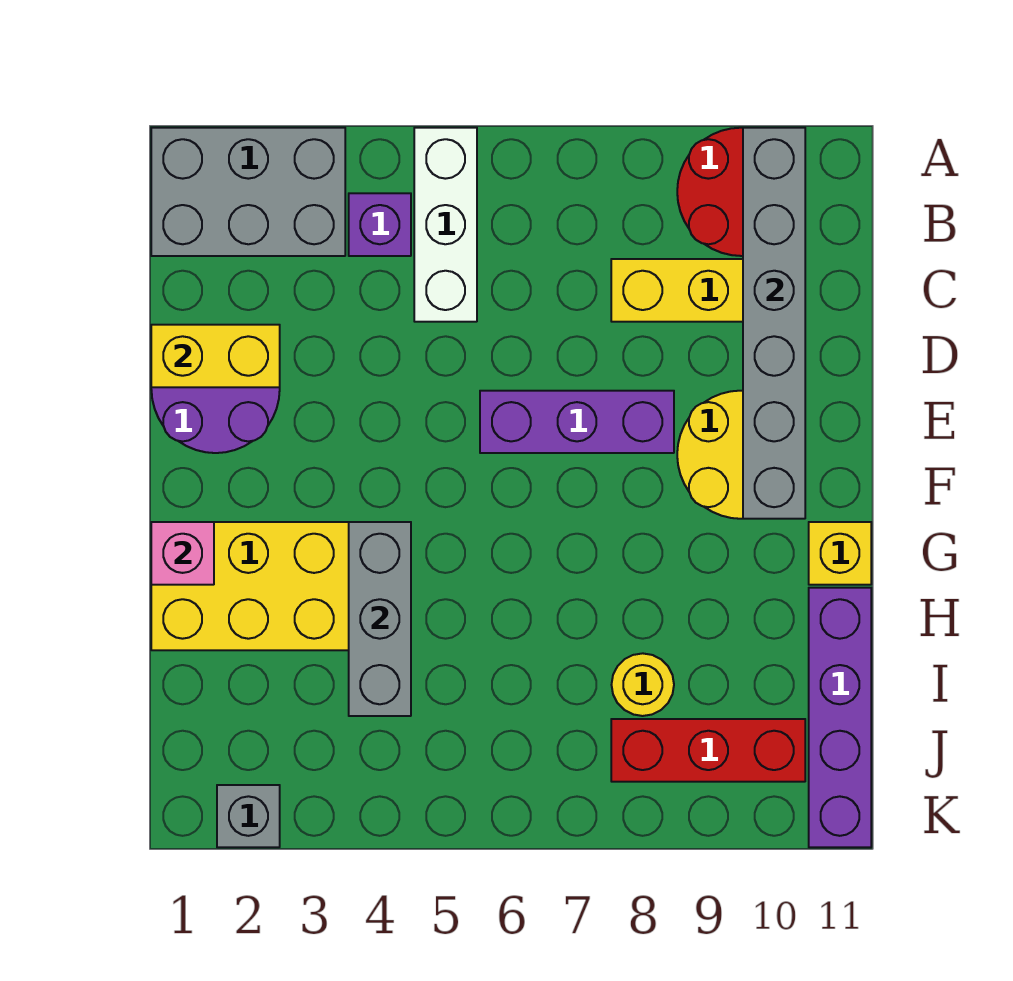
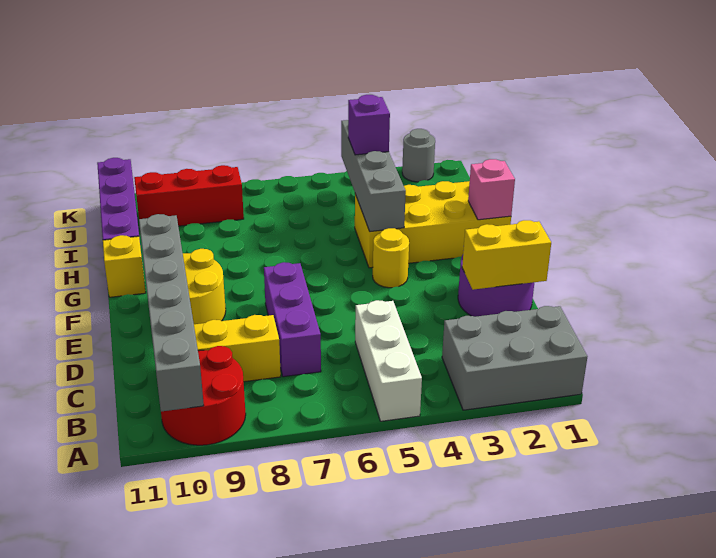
purple brick B4 level 1 -> purple brick I4 level 3
purple brick E6:E8 level 1 -> purple brick C7:E7 level 1
grey brick G4:I4 level 2 -> grey brick G4:J4 level 2
yellow round brick I8 level 1 -> yellow round brick F4 level 1
grey brick K2 level 1 -> grey round brick K2 level 1

